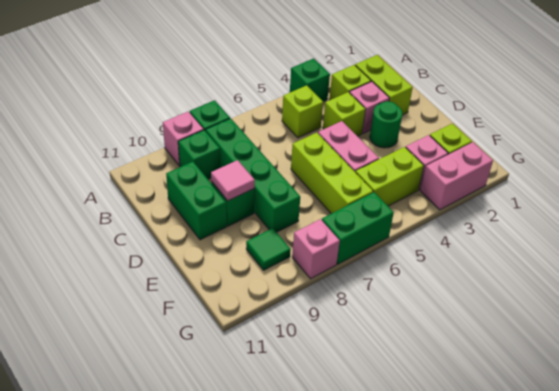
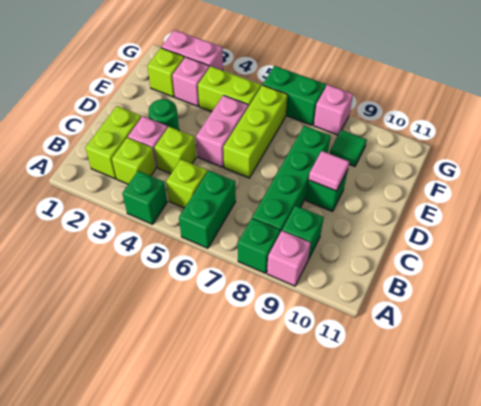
green brick C10:D10 level 1 -> green brick A6:B6 level 1

